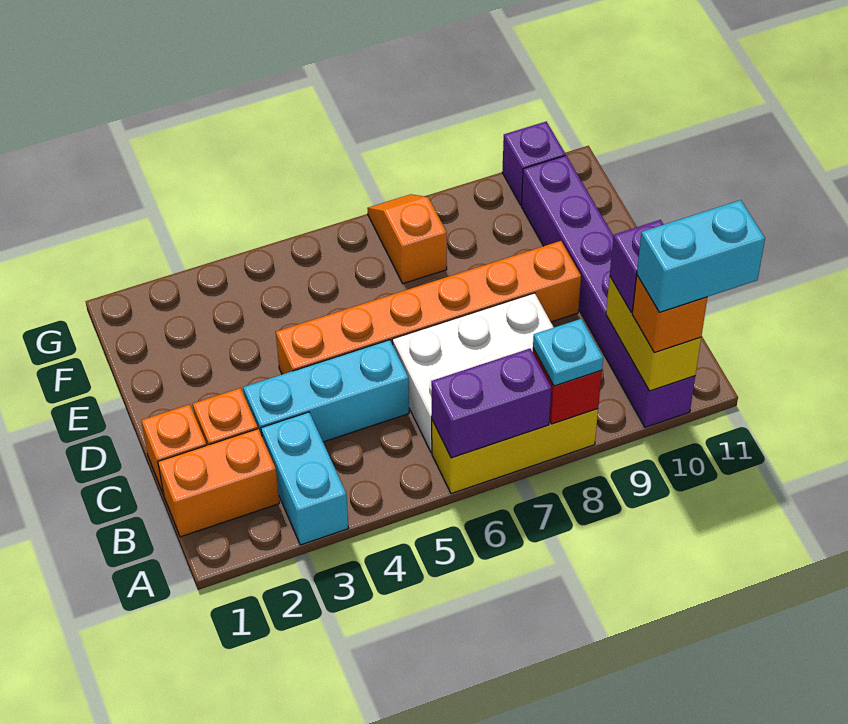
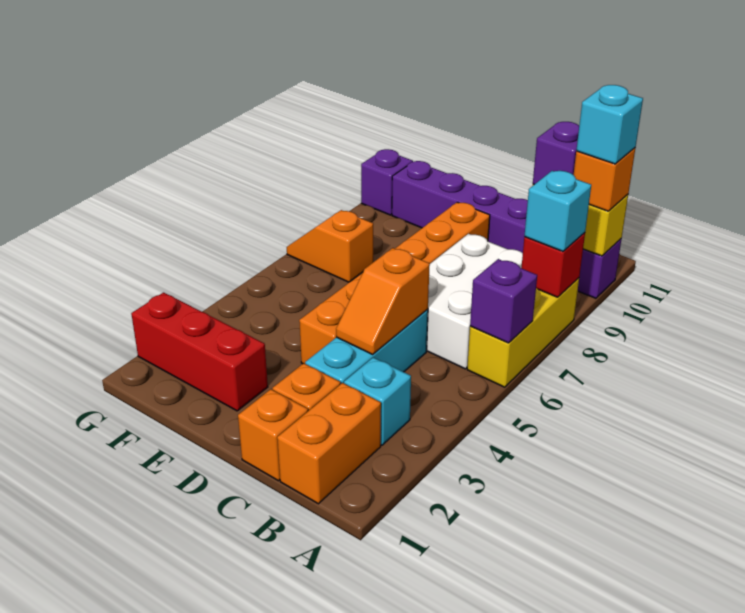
cyan brick A3:B3 level 1 -> cyan brick B3 level 1
purple brick A6:A7 level 2 -> purple brick A6 level 2
cyan plate A8 level 3 -> cyan brick A8 level 3
cyan brick A10:A11 level 4 -> cyan brick A10 level 4
none -> orange slope C4:C5 level 2 top 5
none -> red brick E2:G2 level 1

